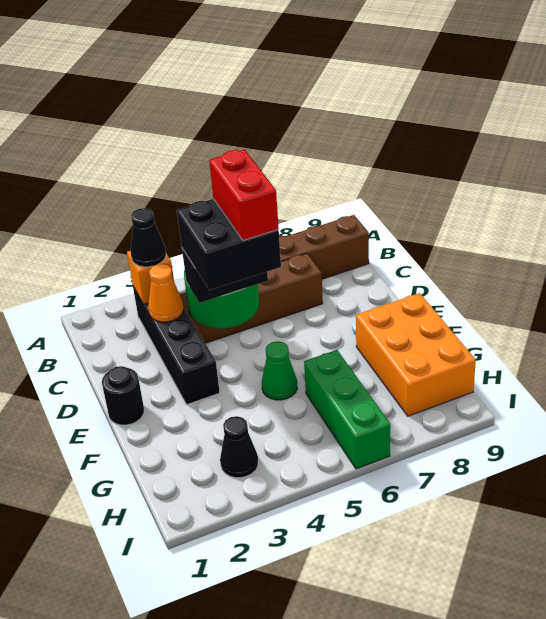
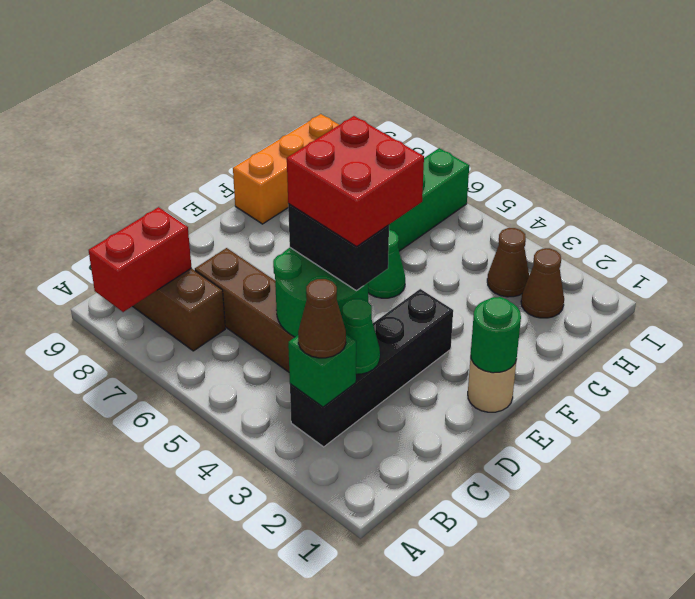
orange brick B3 level 2 -> green brick B3 level 2
black cone B3 level 3 -> brown cone B3 level 3
orange cone C3 level 2 -> green cone C3 level 2
black brick D4:E5 level 4 -> red brick D4:E5 level 4
red brick D5:E5 level 5 -> red brick A8:B8 level 2
black round brick E1 level 1 -> tan round brick E1 level 1
none -> green round brick E1 level 2
orange brick F8:H9 level 1 -> orange brick F9:H9 level 1
none -> brown cone H2 level 1
black cone H3 level 1 -> brown cone H3 level 1

